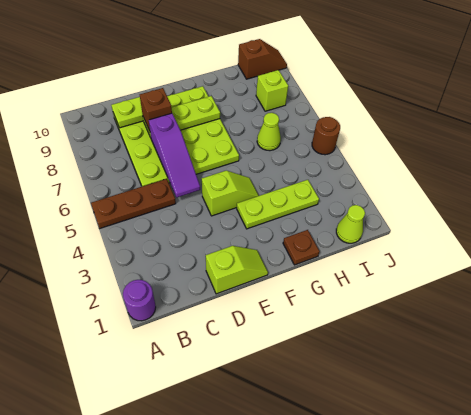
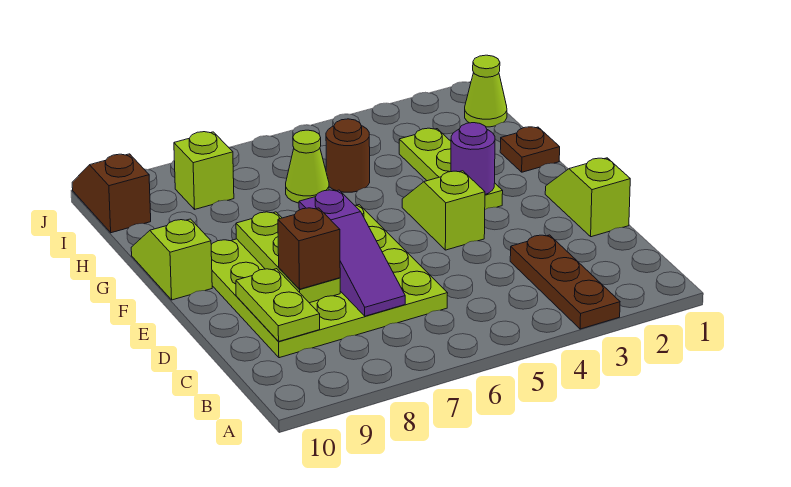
purple round brick A1 level 1 -> purple round brick F3 level 2
brown plate A5:C5 level 1 -> brown plate A3:C3 level 1
purple slope D5:D7 level 2 top 7 -> purple slope C7:E7 level 2 top E
none -> lime slope F10:G10 level 1 top F
brown round brick J5 level 1 -> brown round brick H5 level 1

